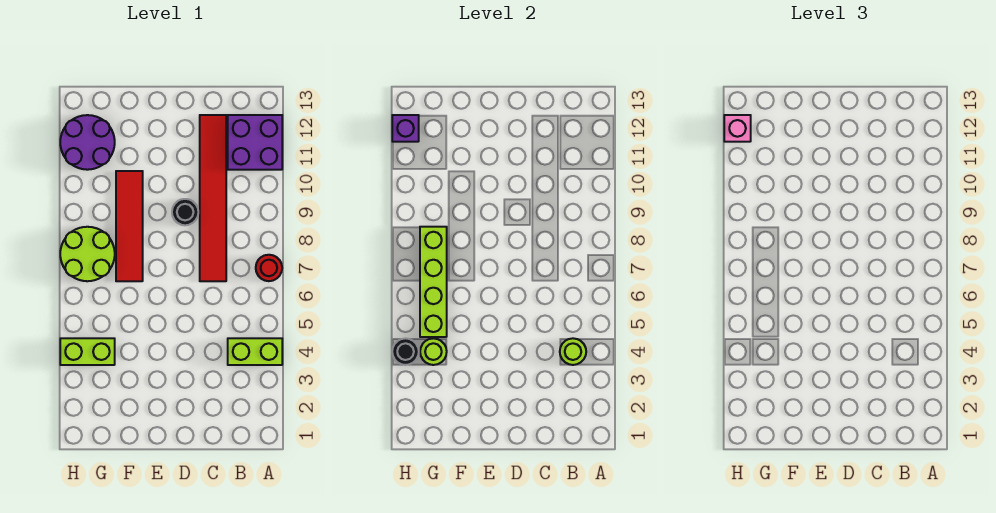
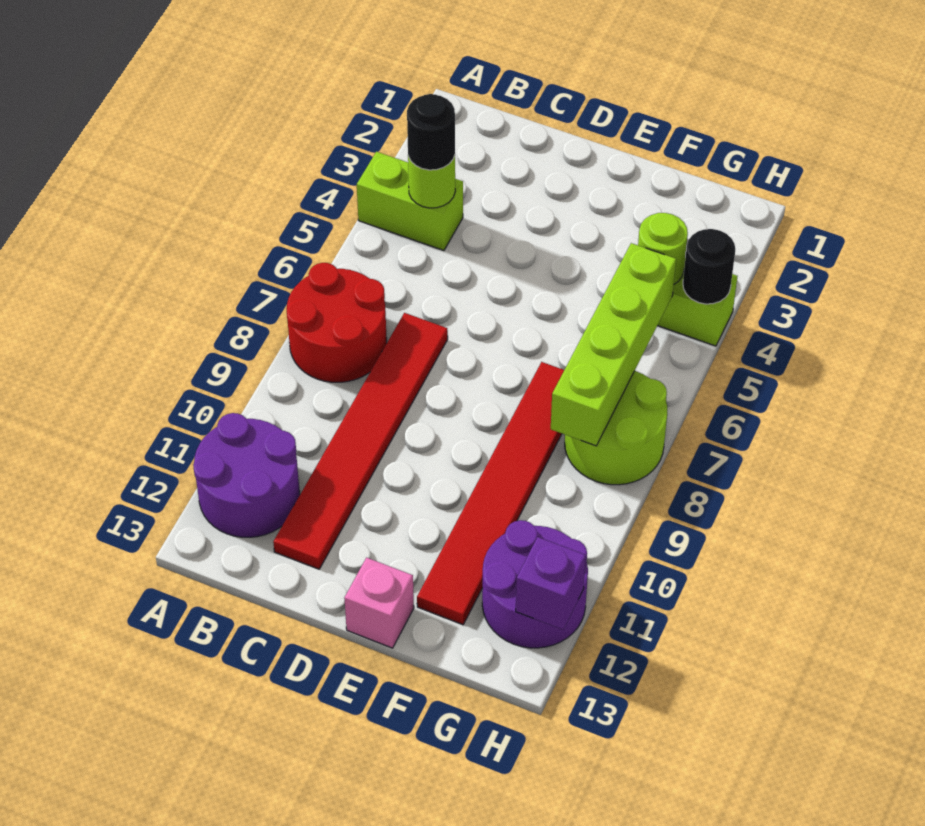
red round brick A7 level 1 -> red round brick A7:B8 level 1
purple brick A11:B12 level 1 -> purple round brick A11:B12 level 1
black round brick D9 level 1 -> black round brick B4 level 3
red tile F7:F10 level 1 -> red tile F7:F12 level 1
pink brick H12 level 3 -> pink brick E13 level 1

